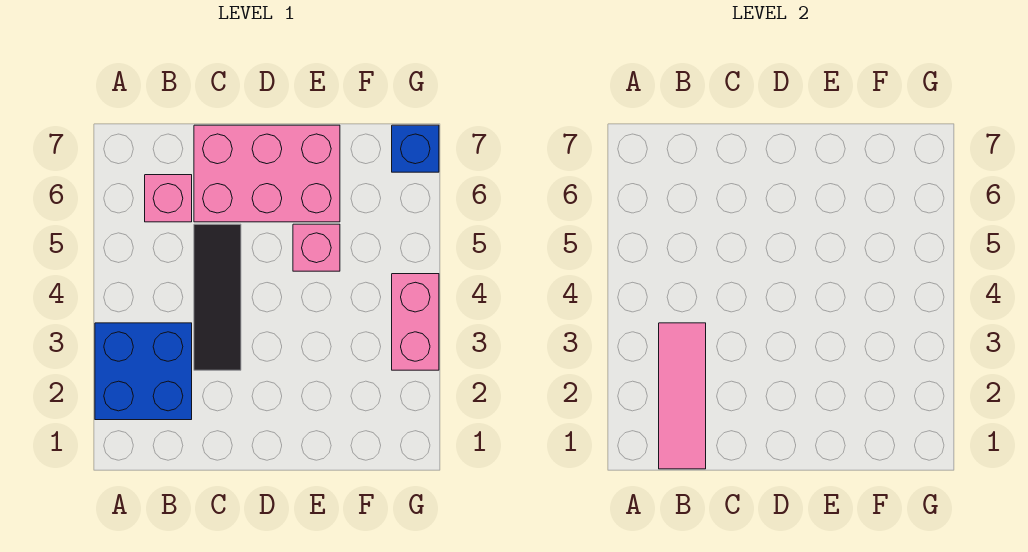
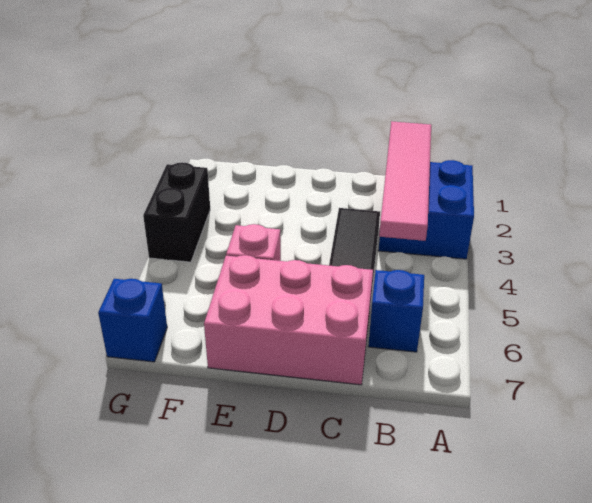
pink tile B1:B3 level 2 -> pink tile B1:B4 level 2
pink brick B6 level 1 -> blue brick B6 level 1
pink brick G3:G4 level 1 -> black brick G3:G4 level 1

